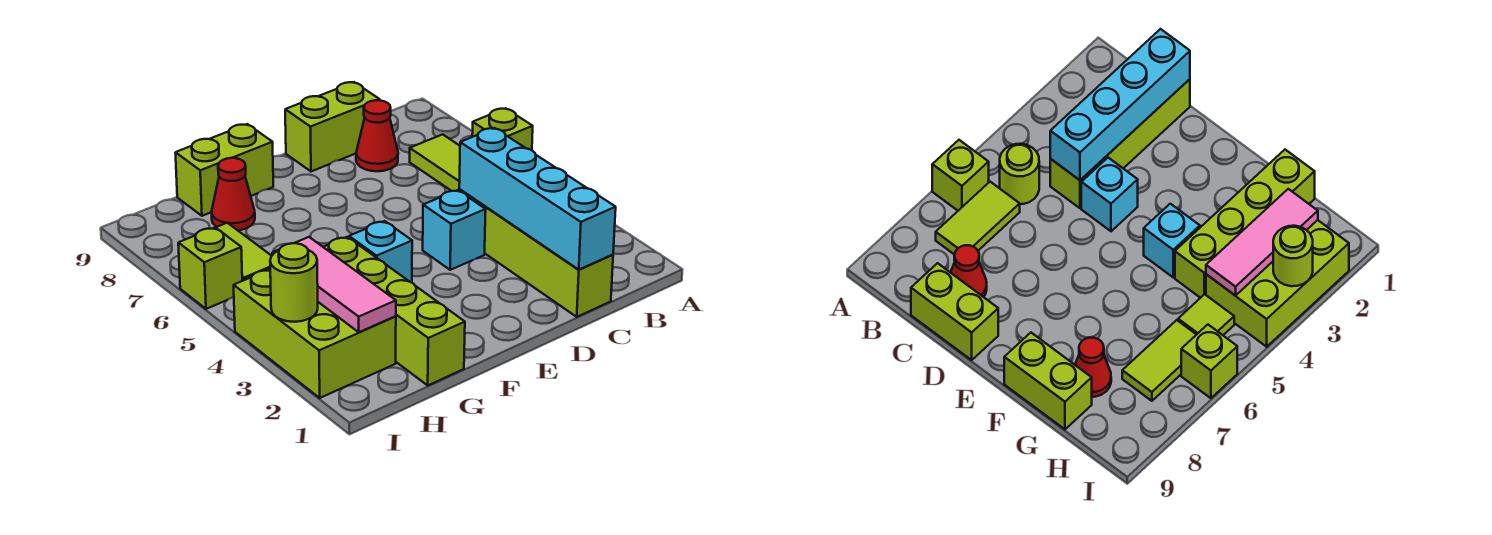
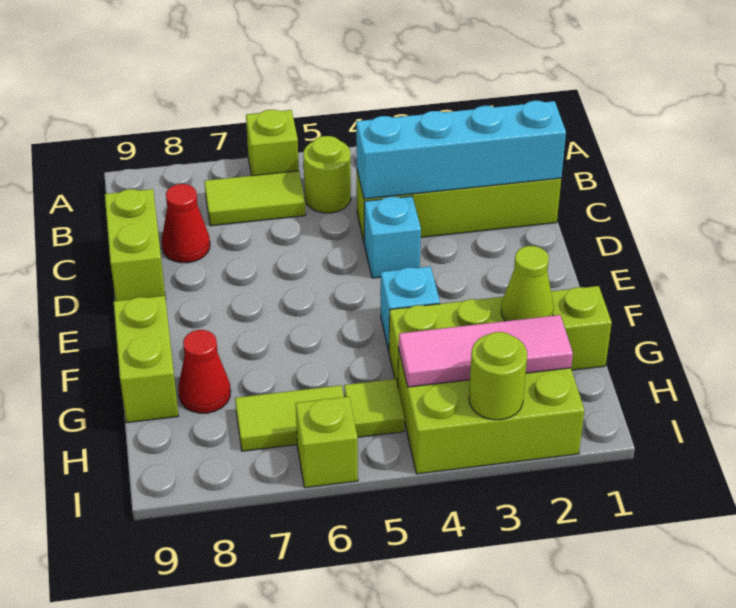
none -> lime cone G2 level 2

